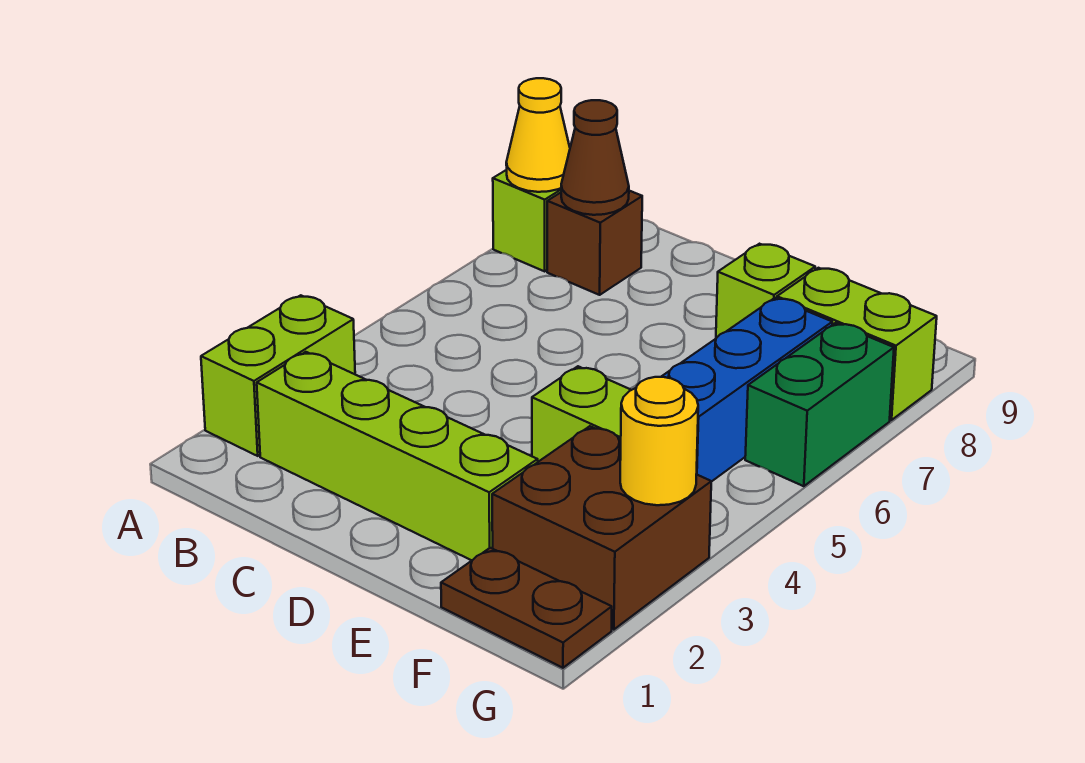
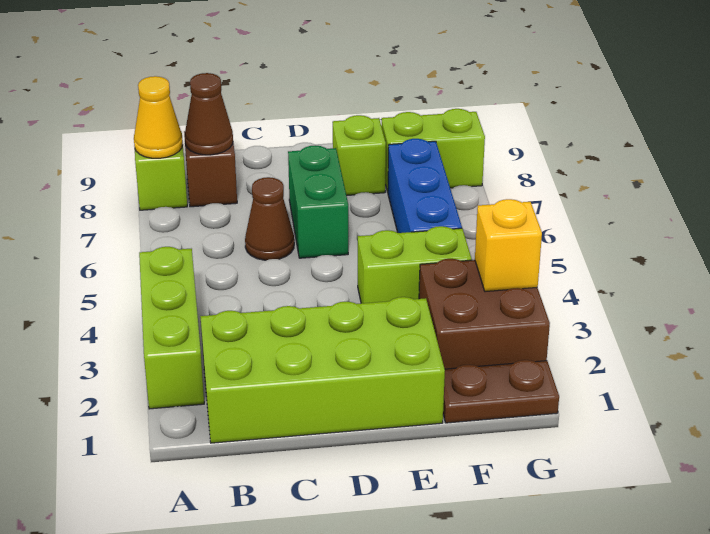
lime brick A2:A3 level 1 -> lime brick A2:A4 level 1
lime brick B2:E2 level 1 -> lime brick B1:E2 level 1
none -> brown cone C6 level 1
yellow round brick G3 level 2 -> yellow brick G3 level 2
green brick G6:G7 level 1 -> green brick D6:D7 level 1

